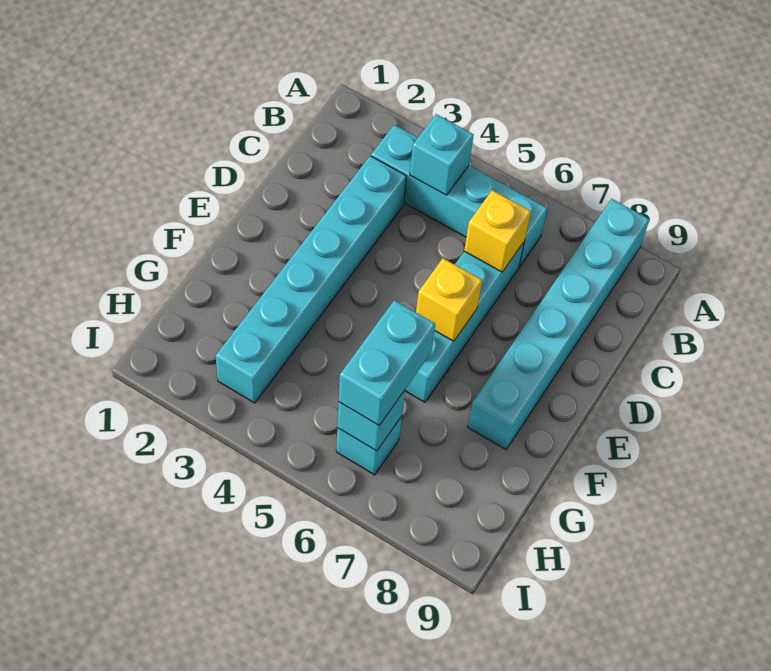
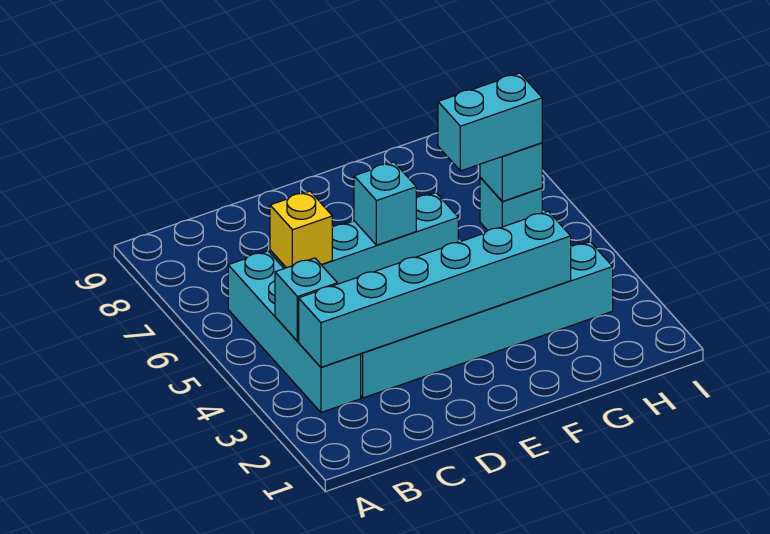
cyan brick A8:F8 level 1 -> cyan brick B3:G3 level 2
yellow brick E6 level 2 -> cyan brick E6 level 2

